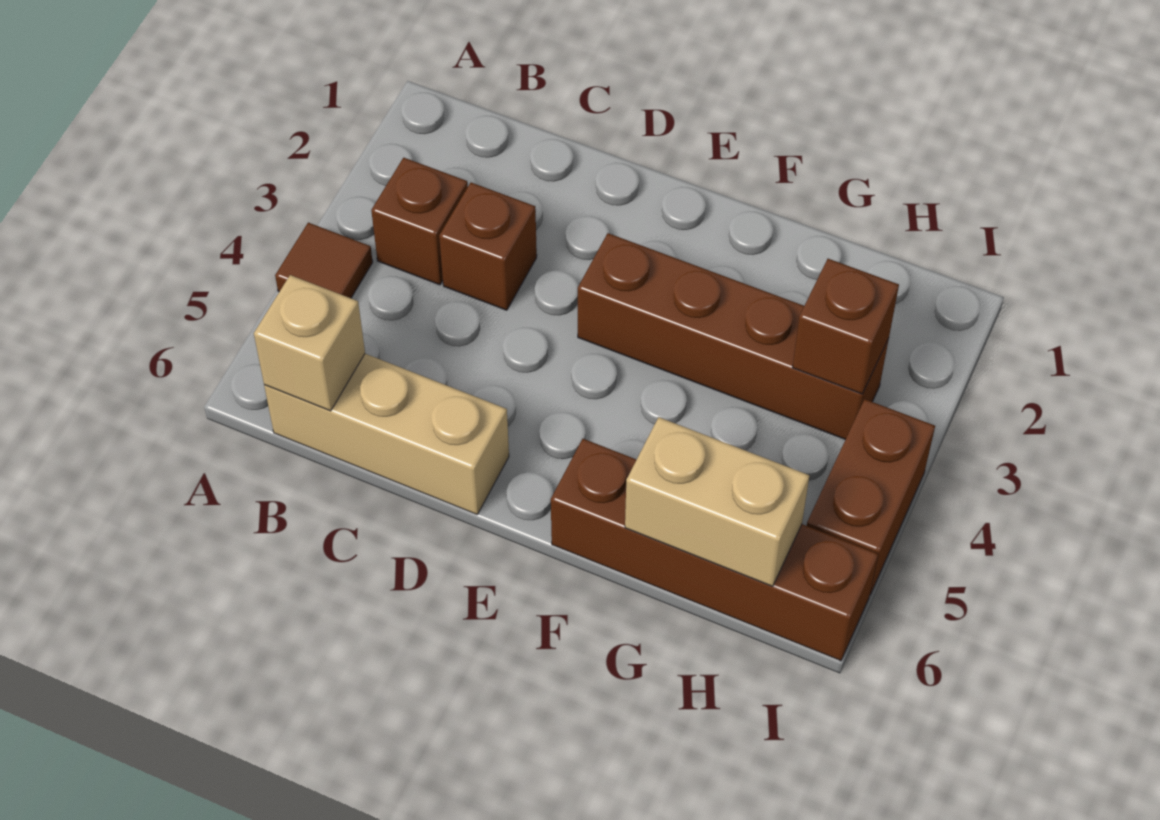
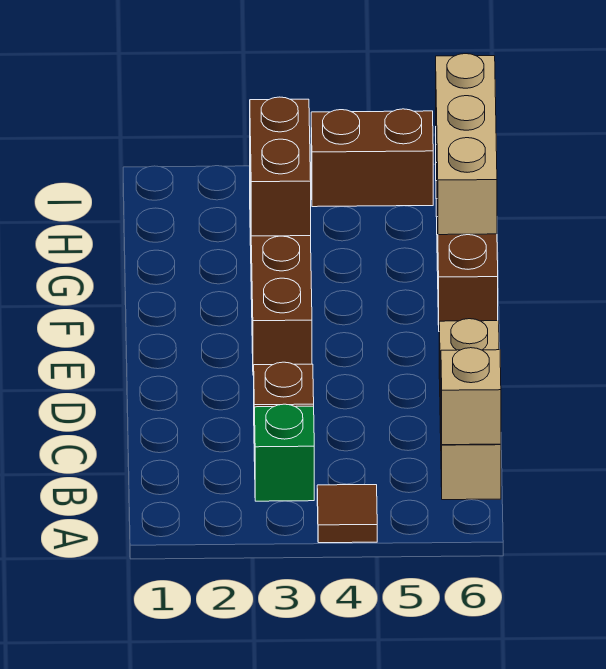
brown brick B3 level 1 -> green brick B3 level 1
tan brick G6:H6 level 2 -> tan brick G6:I6 level 2
brown brick H3 level 2 -> brown brick G3:H3 level 2

